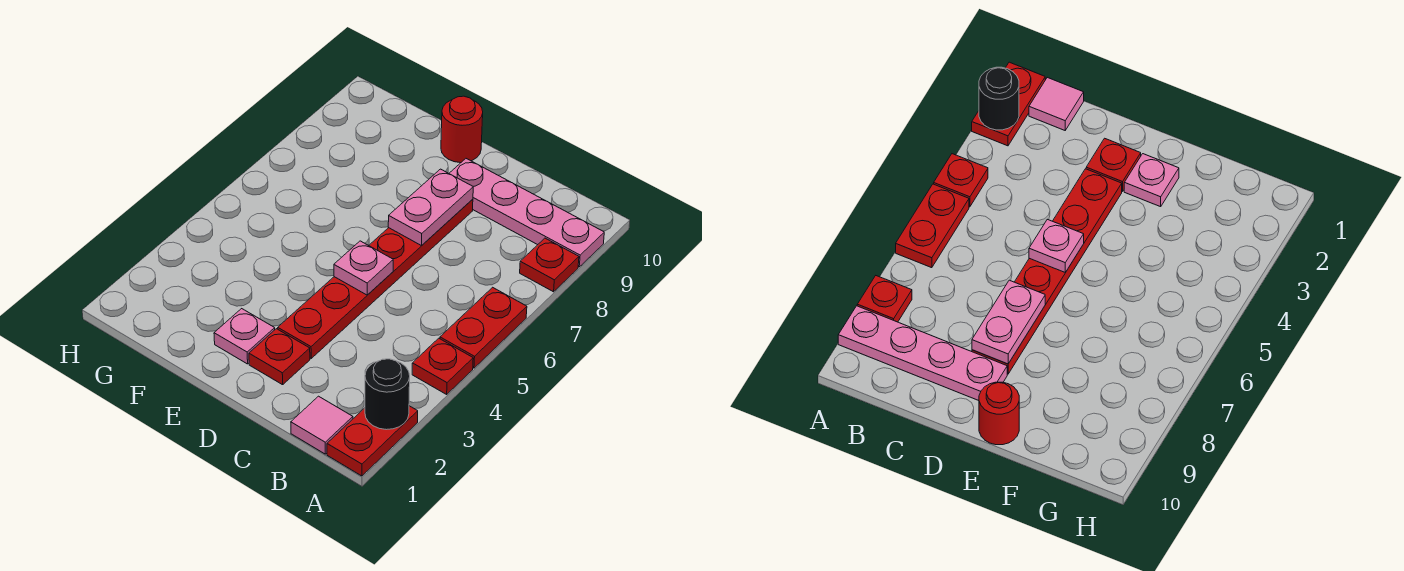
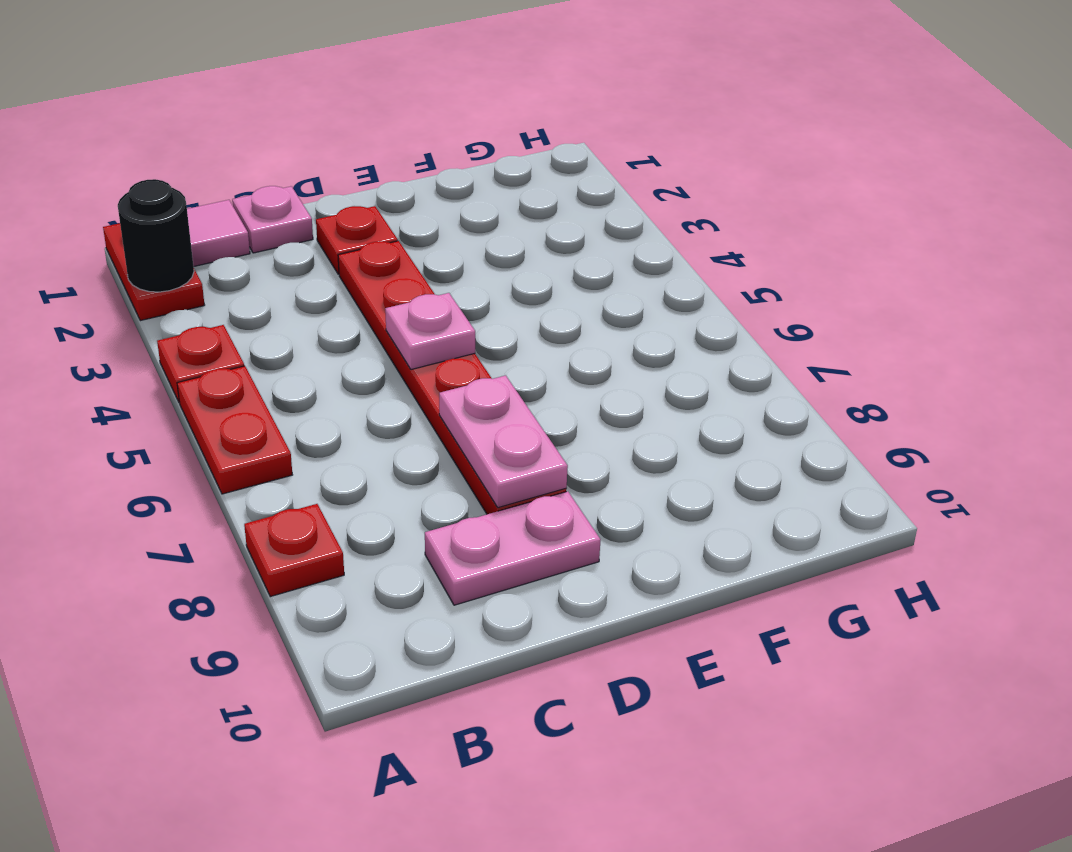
pink plate A9:D9 level 1 -> pink plate C9:D9 level 1
pink plate E2 level 1 -> pink plate C1 level 1
red round brick E10 level 1 -> none

